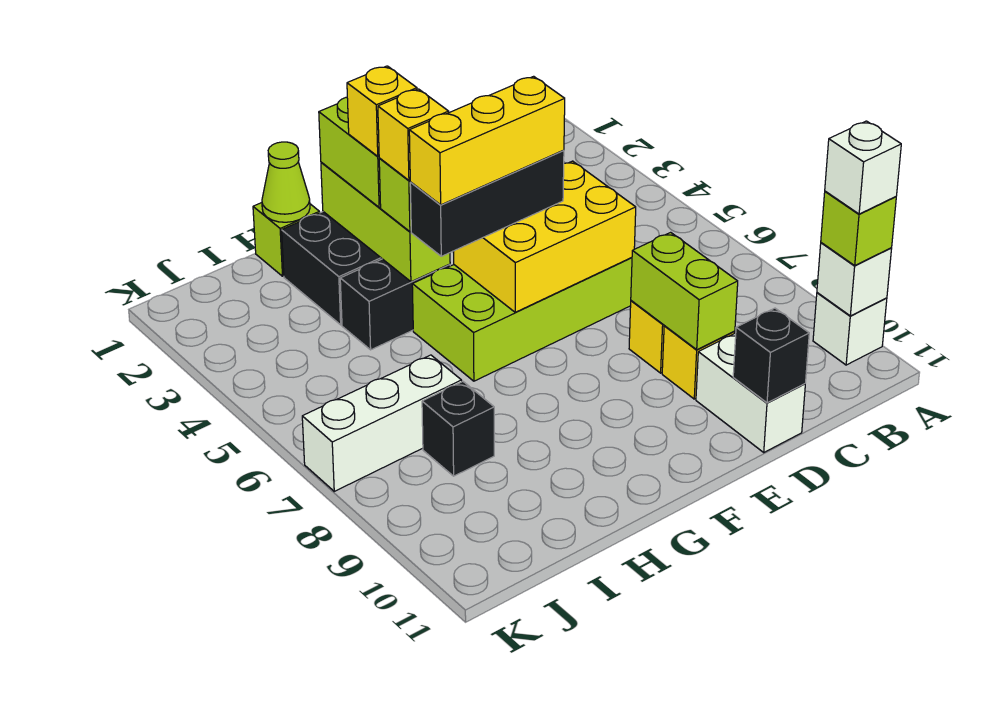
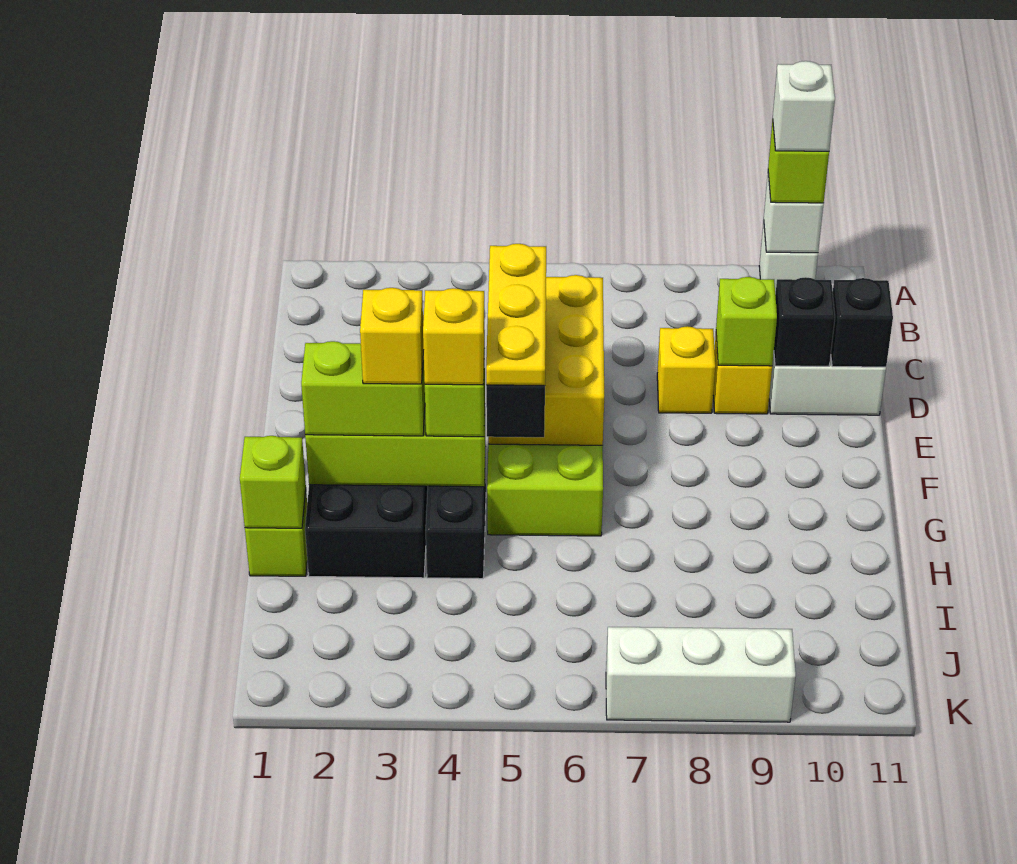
lime brick D8:D9 level 2 -> lime brick D9 level 2
yellow brick E5:G5 level 4 -> yellow plate E5:G5 level 4
lime cone H1 level 2 -> lime brick H1 level 2
white brick I7:K7 level 1 -> white brick K7:K9 level 1
black brick I8 level 1 -> black brick D10 level 2

